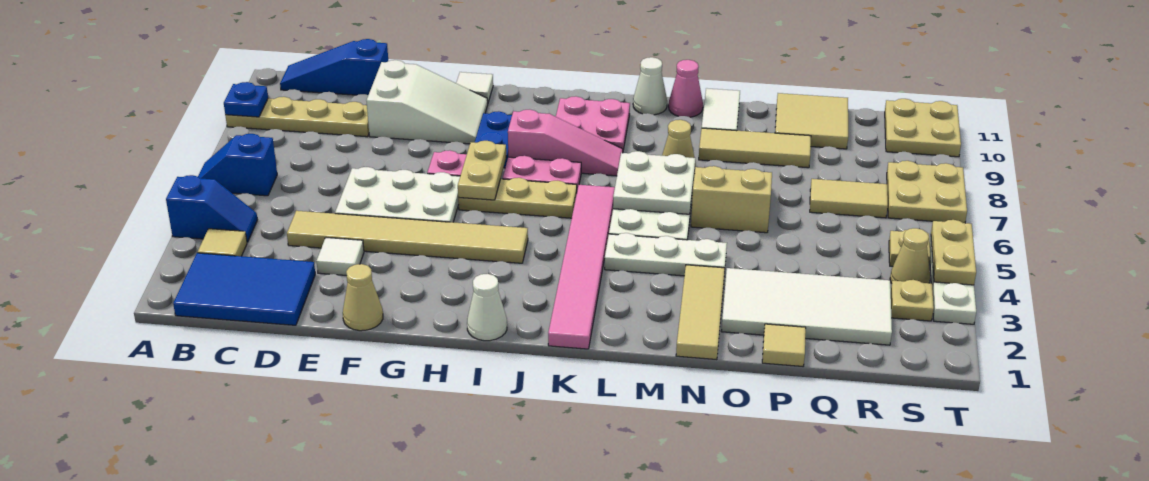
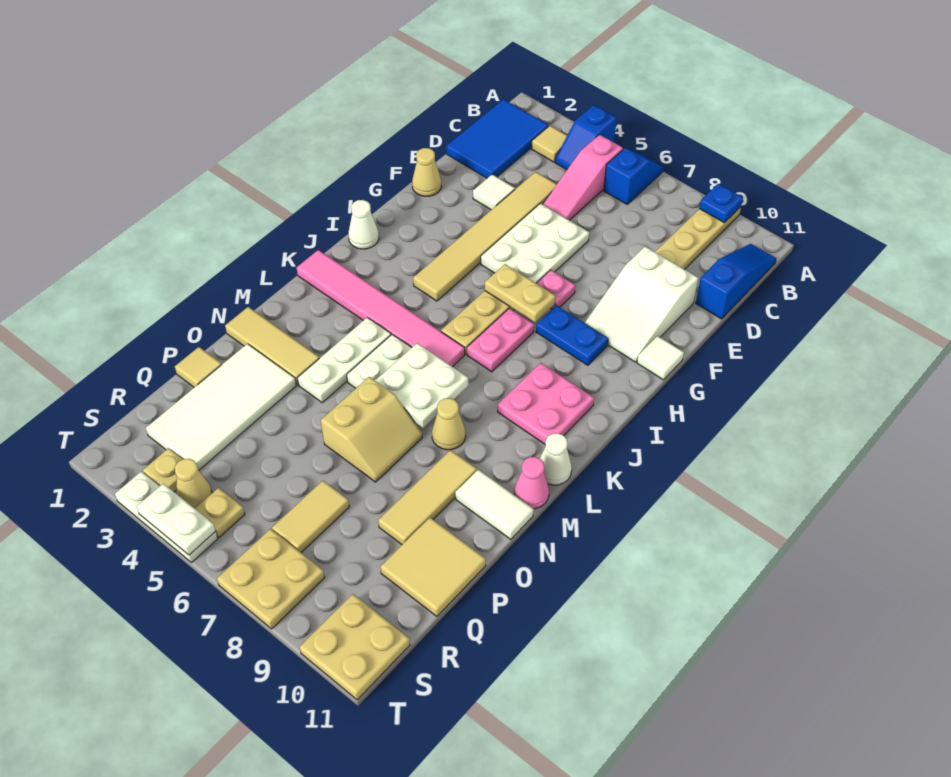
pink slope I8:K8 level 1 top I -> pink slope B5:D5 level 1 top B
tan plate T4:T5 level 2 -> white plate T4:T5 level 2

